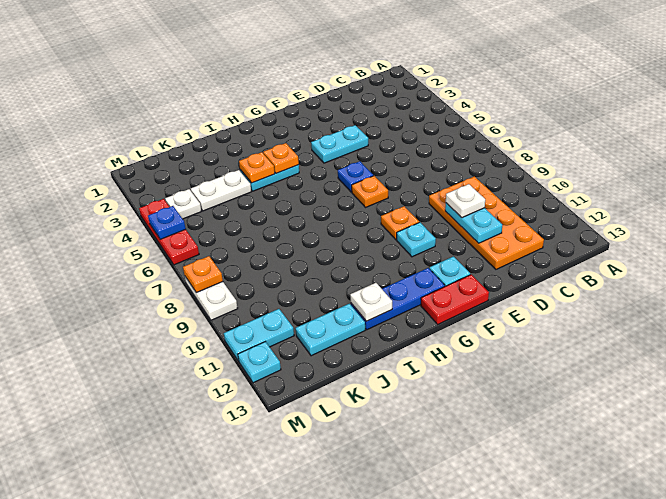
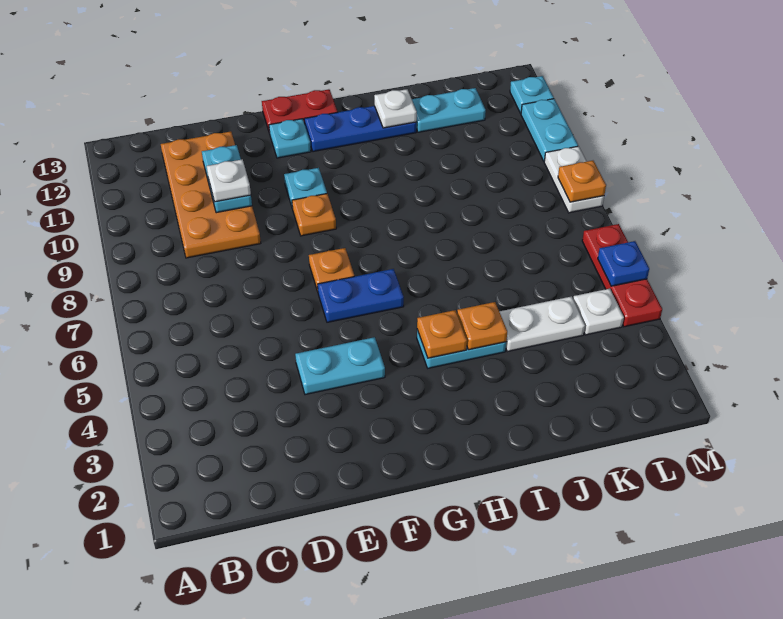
blue plate F6 level 1 -> blue plate F6:G6 level 1
cyan plate L11:M11 level 1 -> cyan plate M10:M11 level 1

